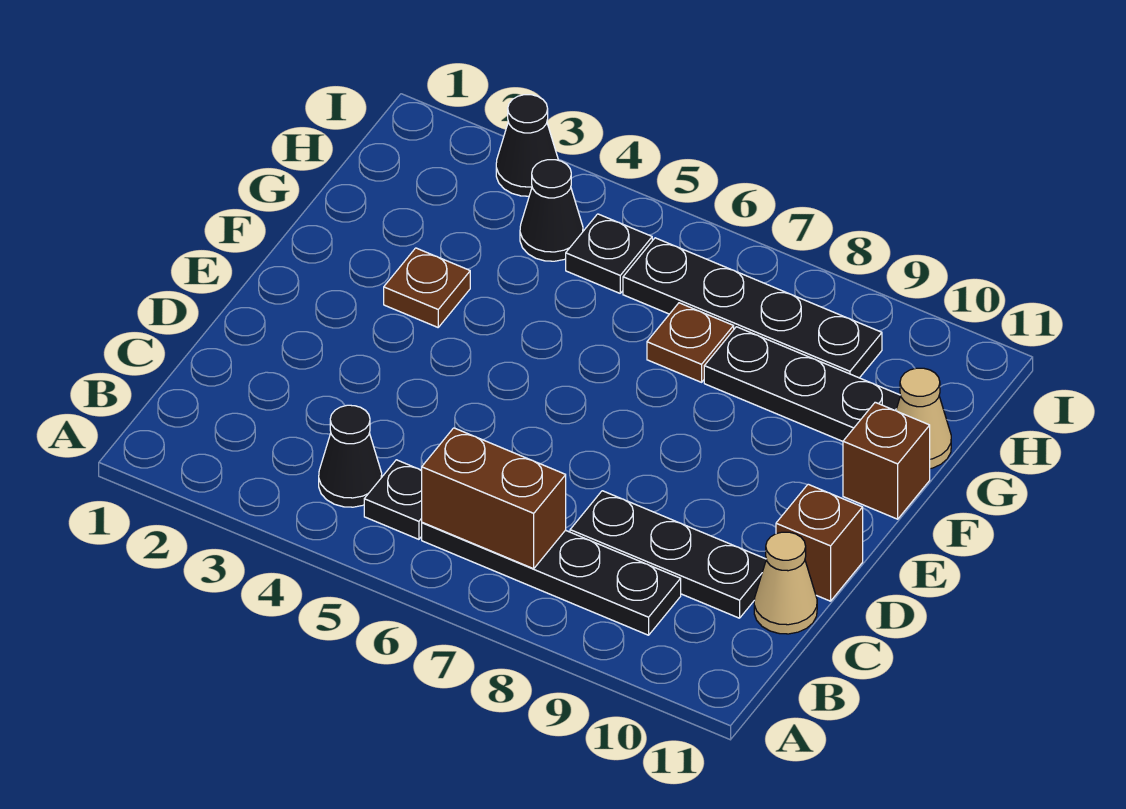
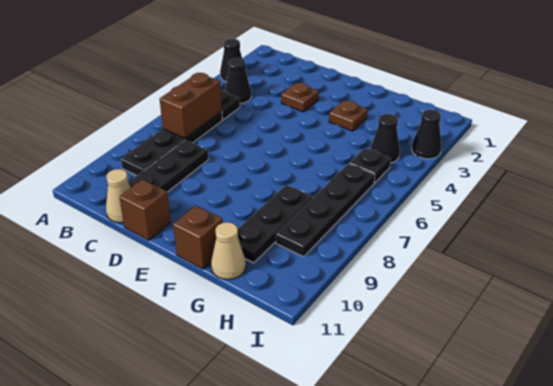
none -> black cone A3 level 1
brown plate G7 level 1 -> brown plate D3 level 1

